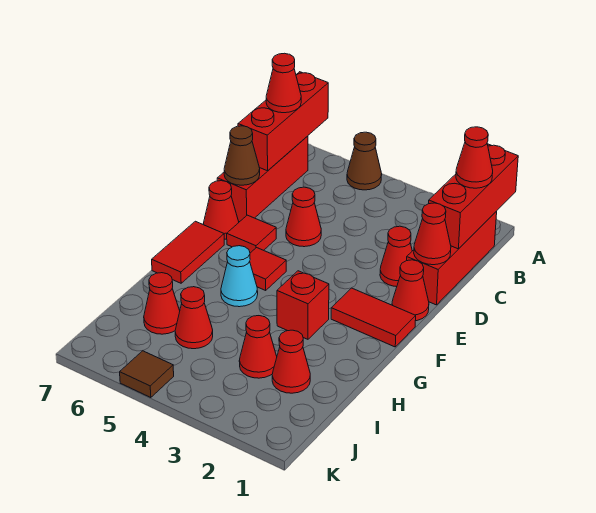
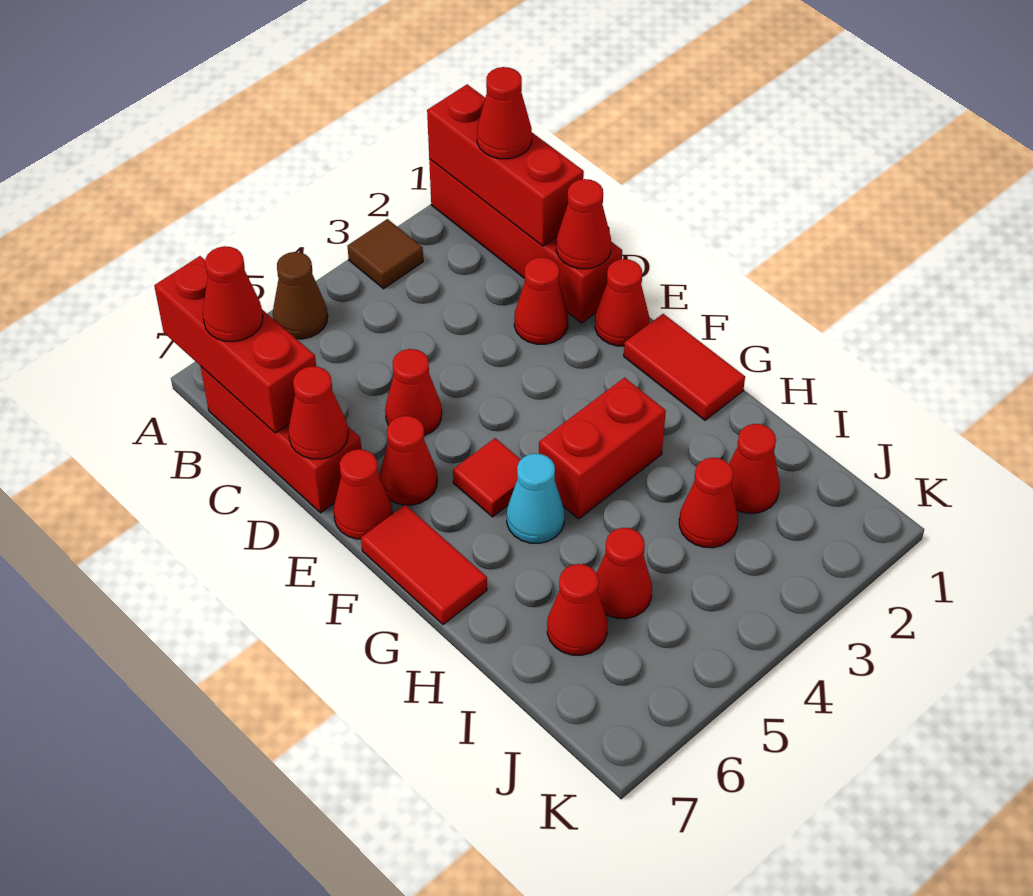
red brick B1:D1 level 1 -> red brick A1:D1 level 1
brown cone D7 level 2 -> red cone D7 level 2
red tile E6 level 1 -> red cone E6 level 1
red tile F1:F2 level 1 -> red tile F1:G1 level 1
red brick G3 level 1 -> red brick G3:G4 level 1
brown tile K5 level 1 -> brown tile A3 level 1

